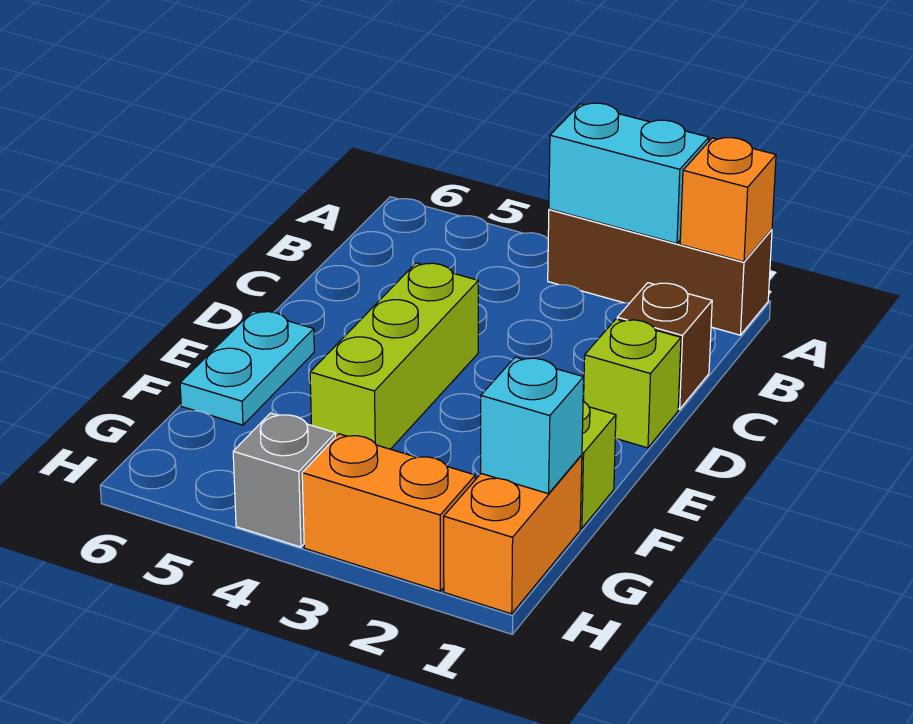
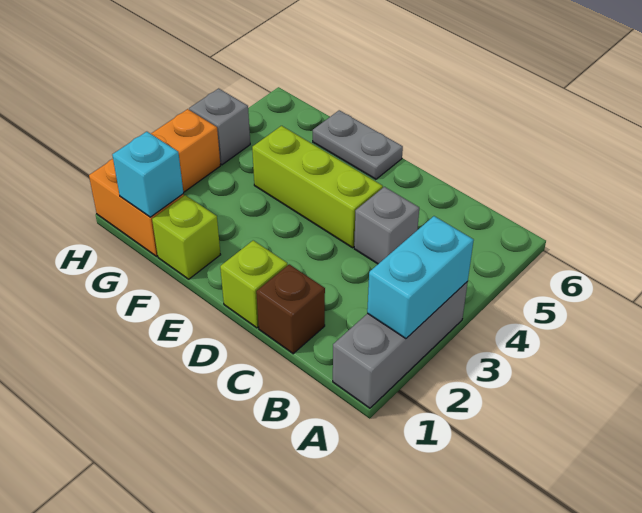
brown brick A1:A3 level 1 -> grey brick A1:A3 level 1
orange brick A1 level 2 -> none
none -> grey brick C4 level 1
cyan plate E6:F6 level 1 -> grey plate E6:F6 level 1

